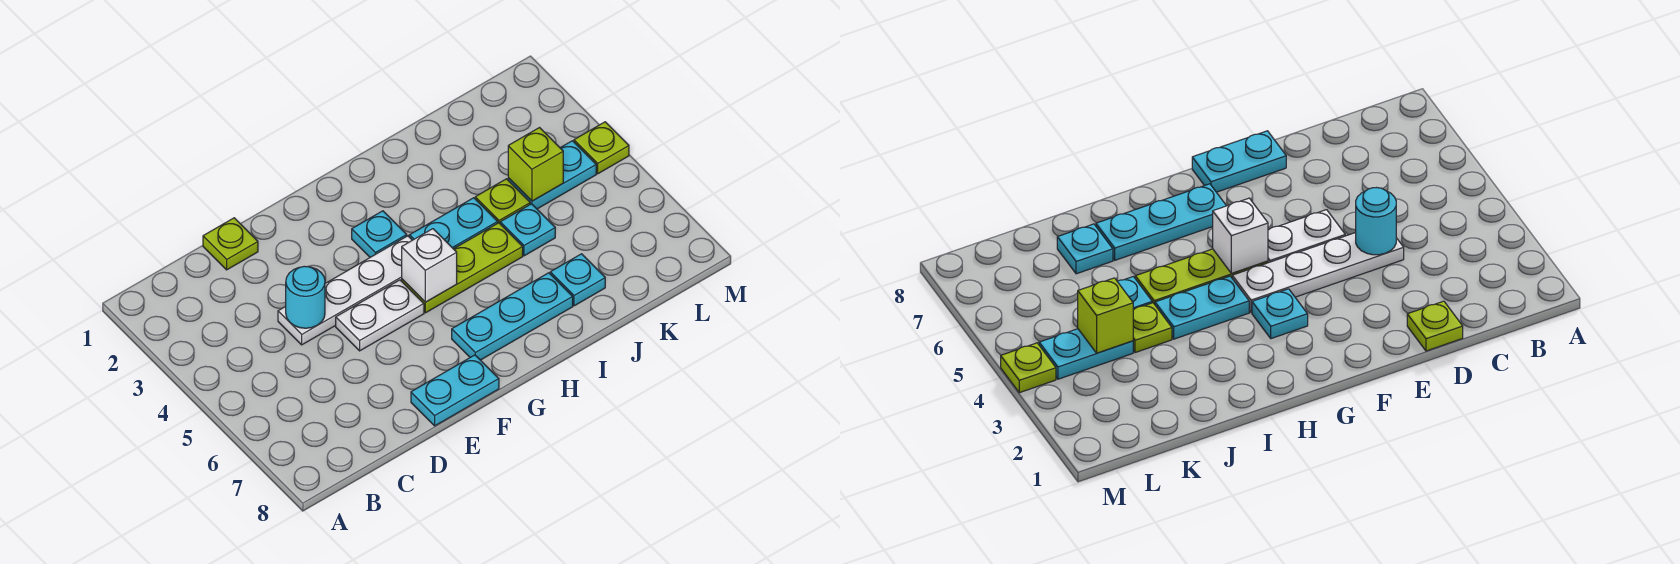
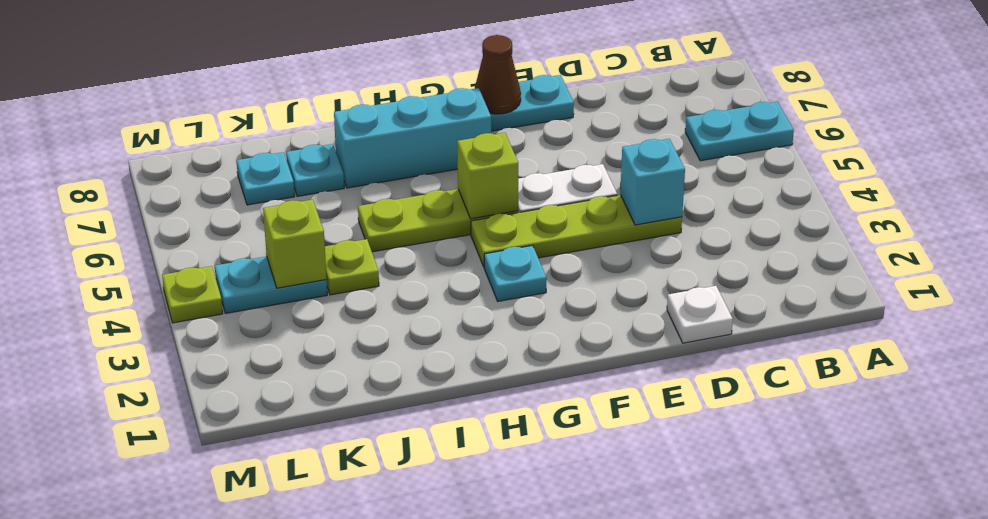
lime plate D1 level 1 -> white plate D1 level 1
white plate D4:G4 level 1 -> lime plate D4:G4 level 1
cyan round brick D4 level 2 -> cyan brick D4 level 2
none -> brown cone F8 level 2
white brick G5 level 2 -> lime brick G5 level 2
cyan plate G7:I7 level 1 -> cyan brick G7:I7 level 1
cyan plate H4:I4 level 1 -> cyan plate A6:B6 level 1
cyan plate J5 level 1 -> cyan plate K7 level 1

